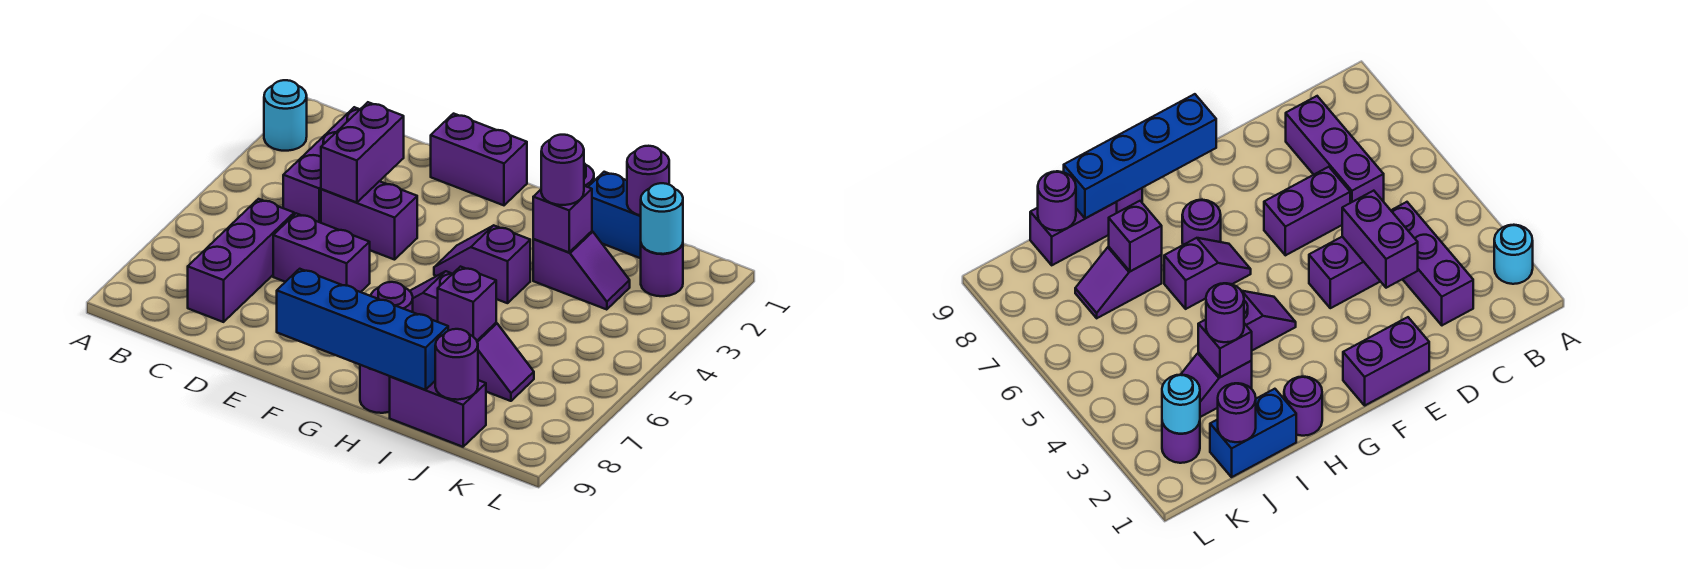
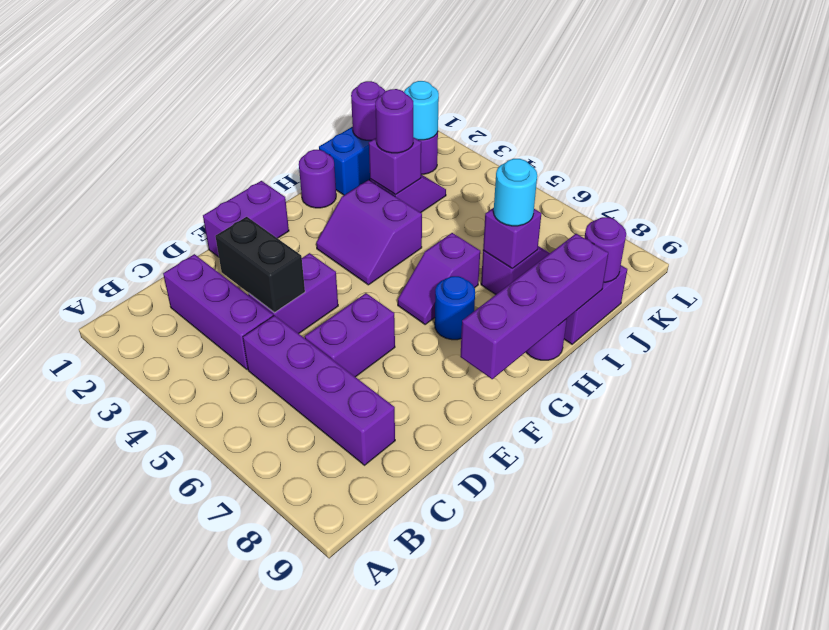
cyan round brick A2 level 1 -> cyan round brick I7 level 3
purple brick C6:C8 level 1 -> purple brick C5:C8 level 1
purple brick D3:D4 level 2 -> black brick D3:D4 level 2
blue brick F9:I9 level 2 -> purple brick F9:I9 level 2
purple slope G4:H4 level 1 top H -> purple slope G3:H4 level 1 top H
purple round brick G7 level 1 -> blue round brick G7 level 1

